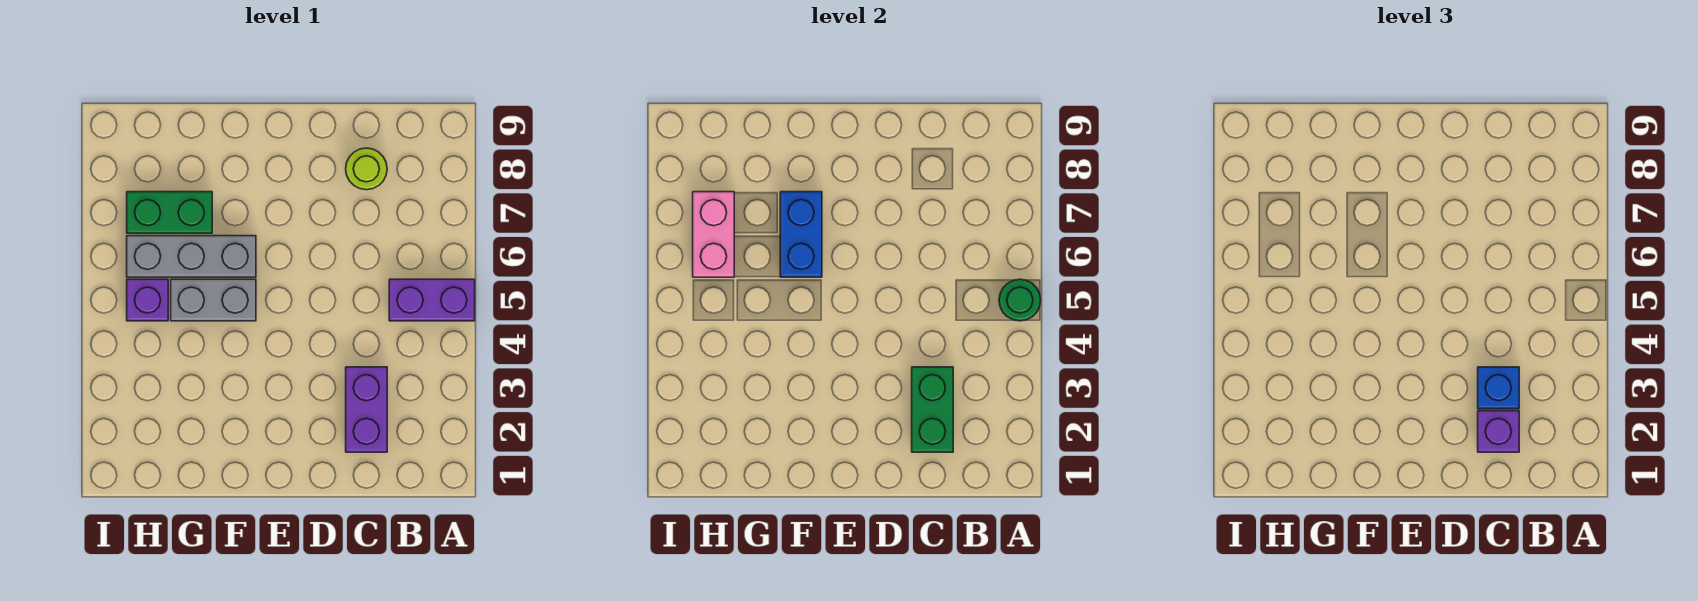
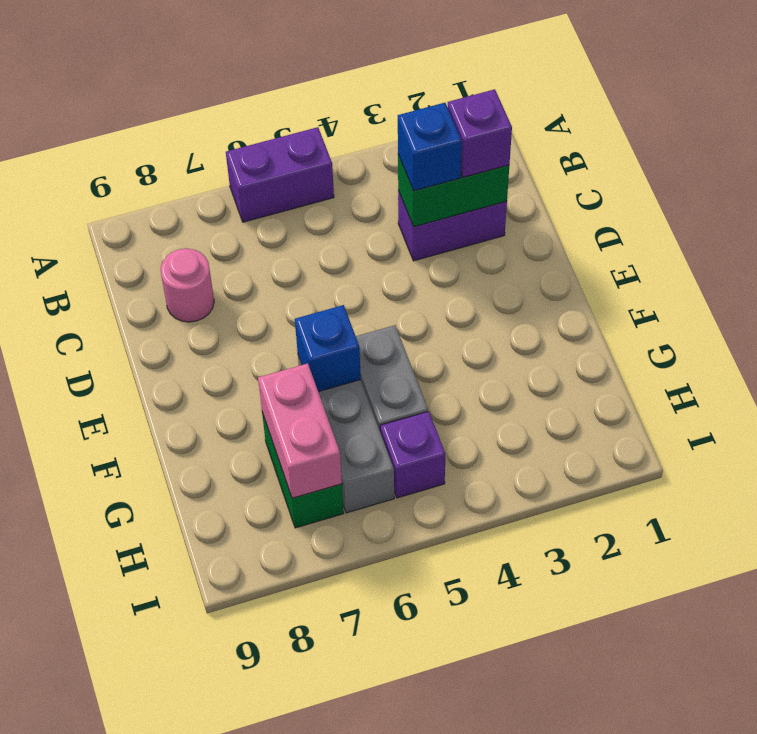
purple brick A5:B5 level 1 -> purple brick A5:A6 level 1
green round brick A5 level 2 -> none
lime round brick C8 level 1 -> pink round brick C8 level 1
blue brick F6:F7 level 2 -> blue brick F6 level 2
pink brick H6:H7 level 2 -> pink brick G7:H7 level 2

